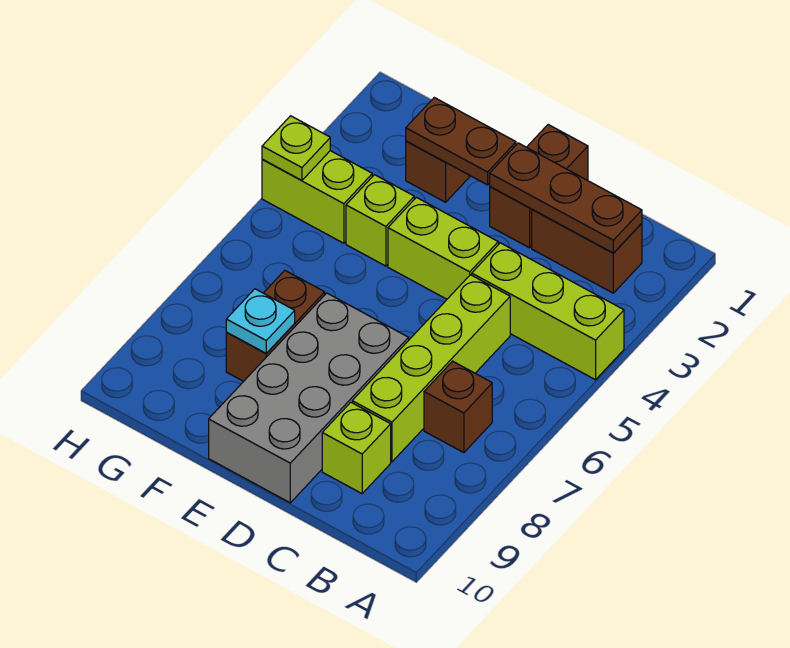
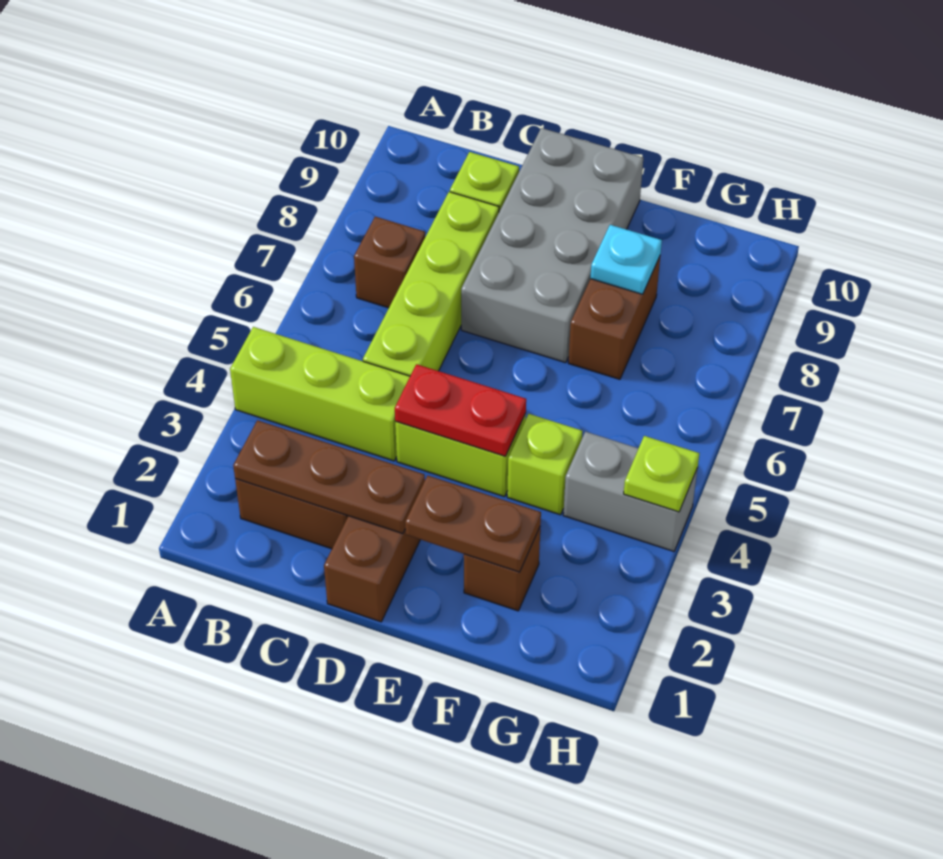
none -> red plate D4:E4 level 2
lime brick G4:H4 level 1 -> grey brick G4:H4 level 1

